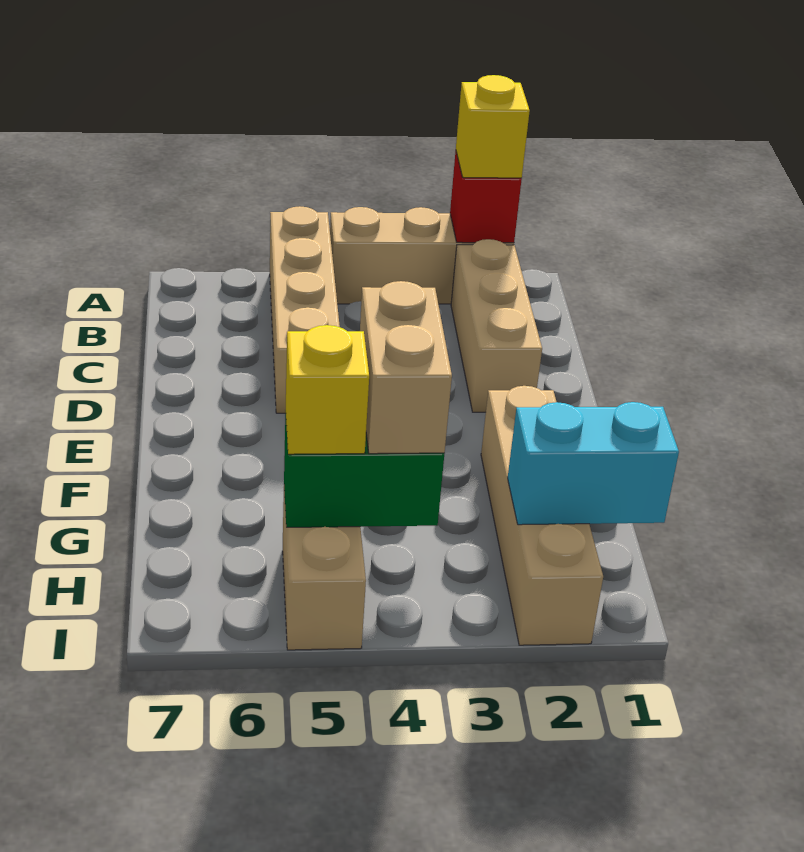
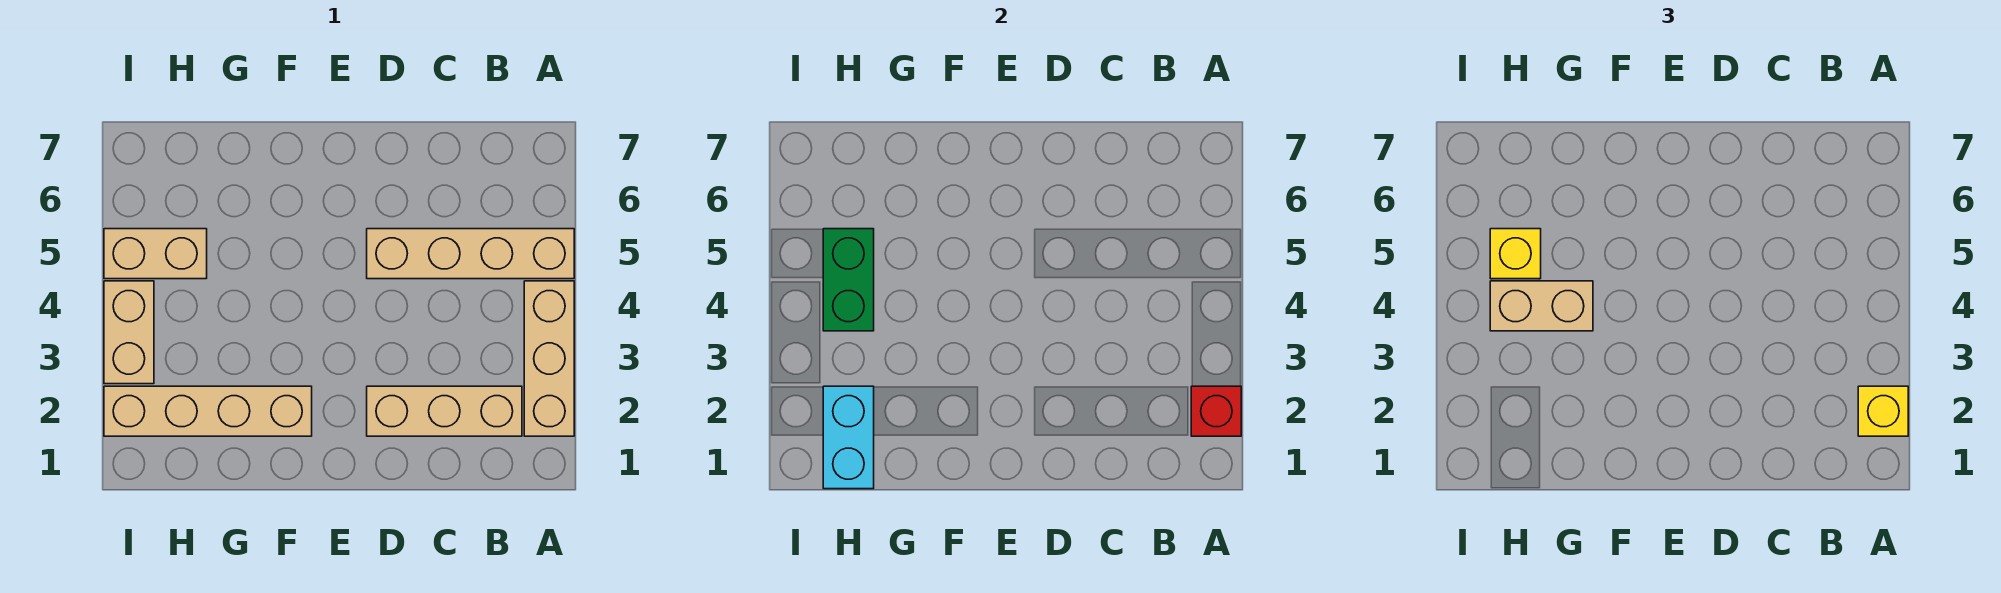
none -> tan brick I3:I4 level 1

